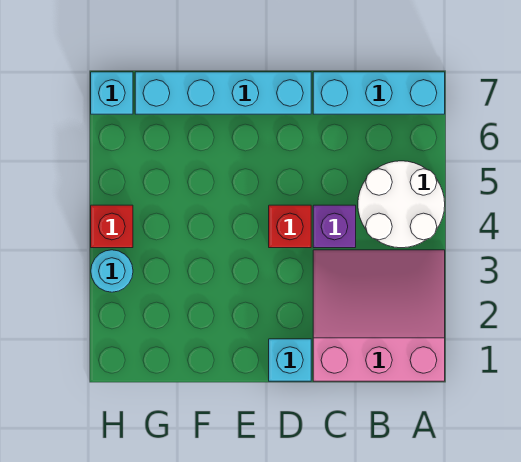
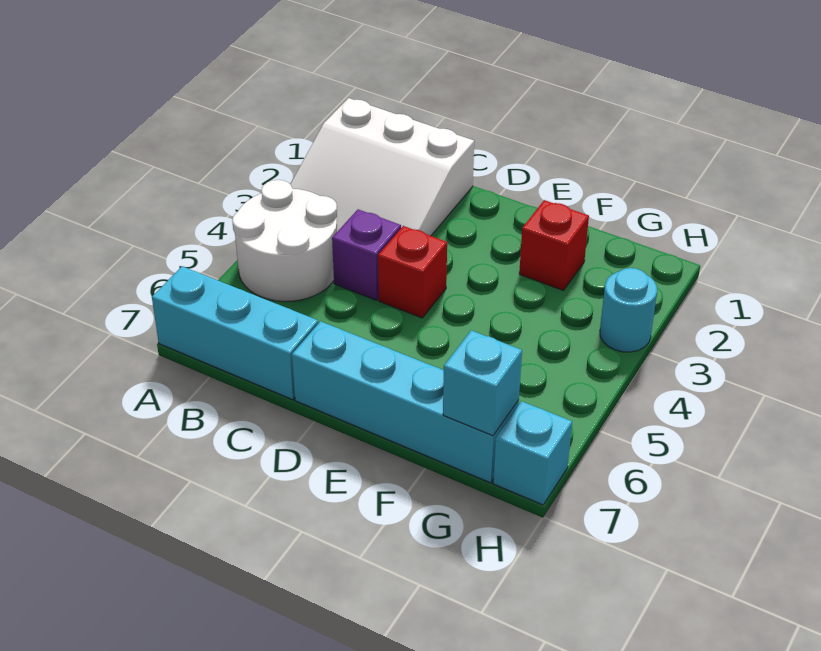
pink slope A1:C3 level 1 top 1 -> white slope A1:C3 level 1 top 1
cyan brick D1 level 1 -> cyan brick G7 level 2
red brick H4 level 1 -> red brick F2 level 1

